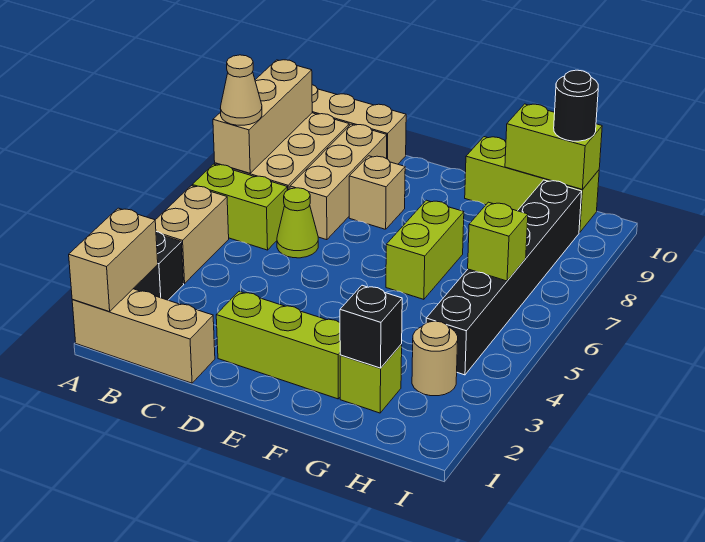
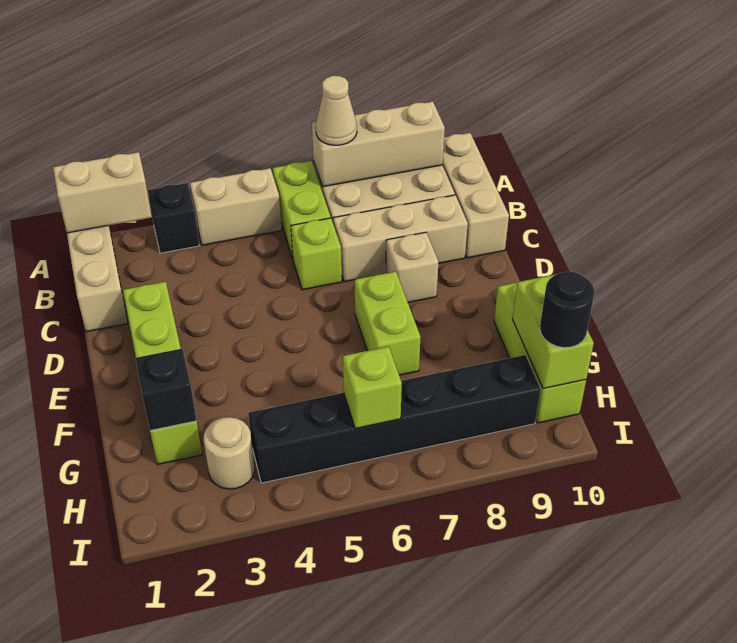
lime cone C6 level 1 -> lime brick C6 level 1
lime brick F6:F7 level 1 -> lime brick E7:F7 level 1

